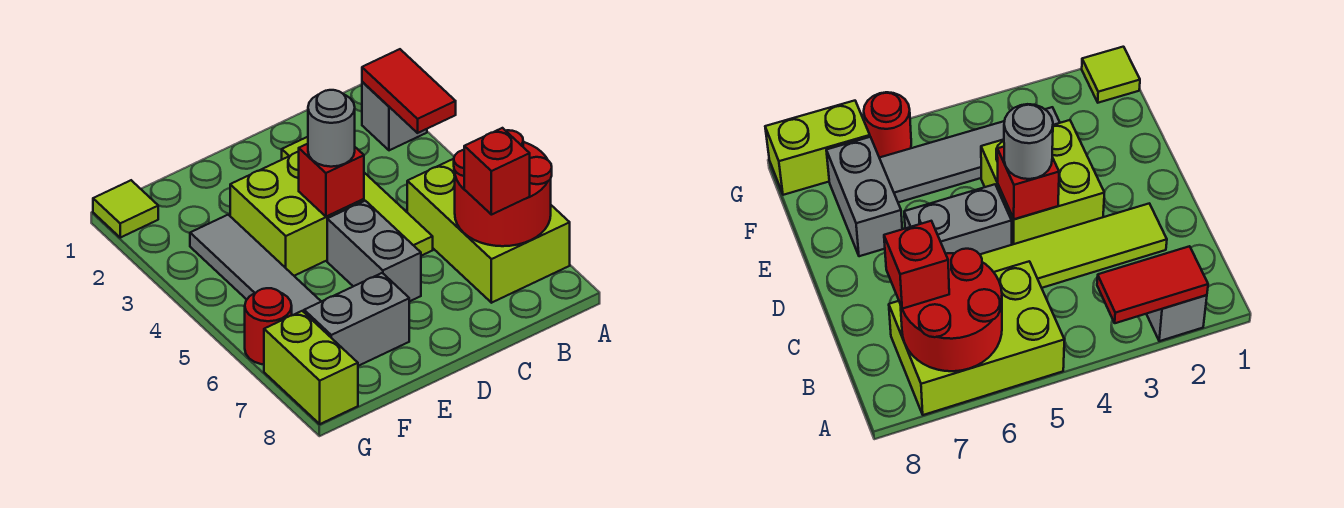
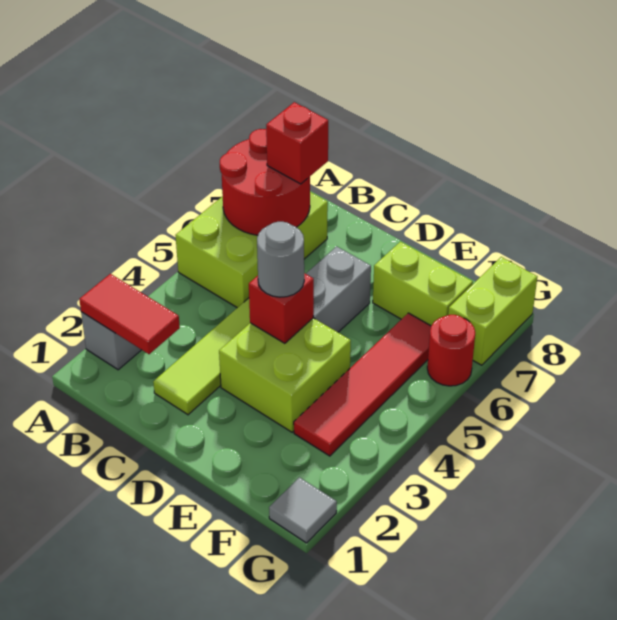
red tile A2:A3 level 2 -> red tile A2:B2 level 2
grey brick E7:F7 level 1 -> lime brick E7:F7 level 1
grey tile F3:F6 level 1 -> red tile F3:F6 level 1
lime tile G1 level 1 -> grey tile G1 level 1

